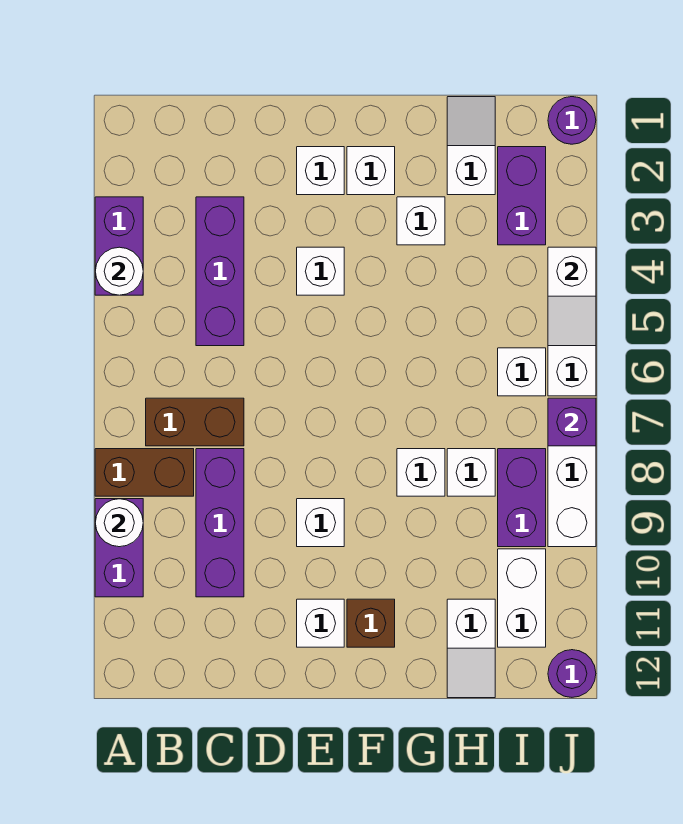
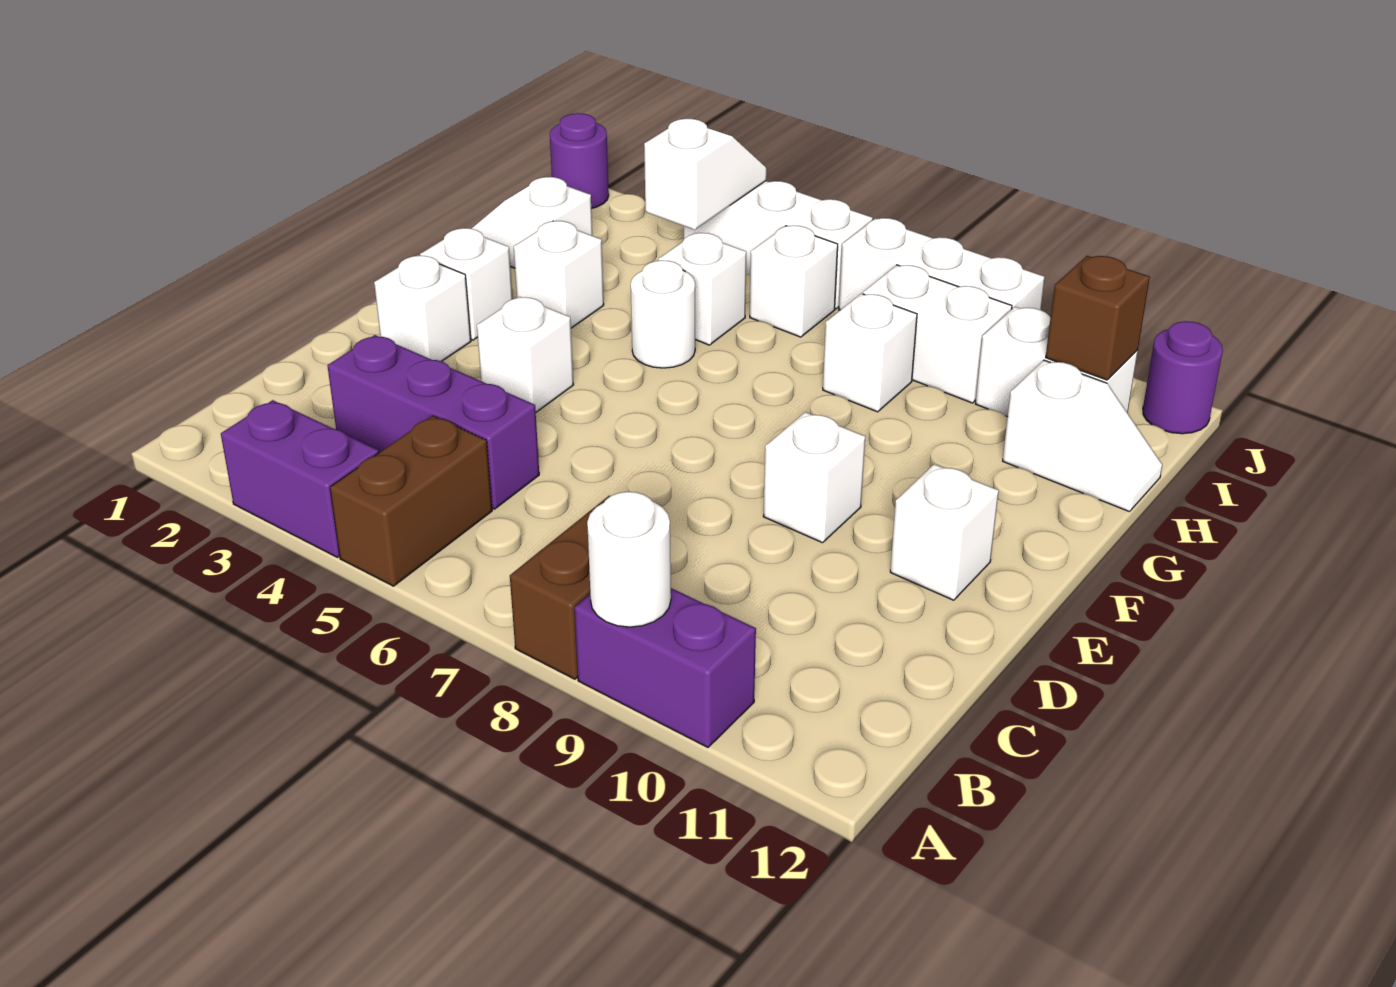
white round brick A4 level 2 -> white round brick G5 level 1
brown brick B7:C7 level 1 -> brown brick A5:B5 level 1
purple brick C8:C10 level 1 -> none
brown brick F11 level 1 -> brown brick I11 level 2
white brick G8 level 1 -> white brick H5 level 1
purple brick I2:I3 level 1 -> none
purple brick I8:I9 level 1 -> white brick I8:I9 level 1
white slope J4:J5 level 2 top 4 -> white slope I4:J4 level 2 top I
purple brick J7 level 2 -> none

